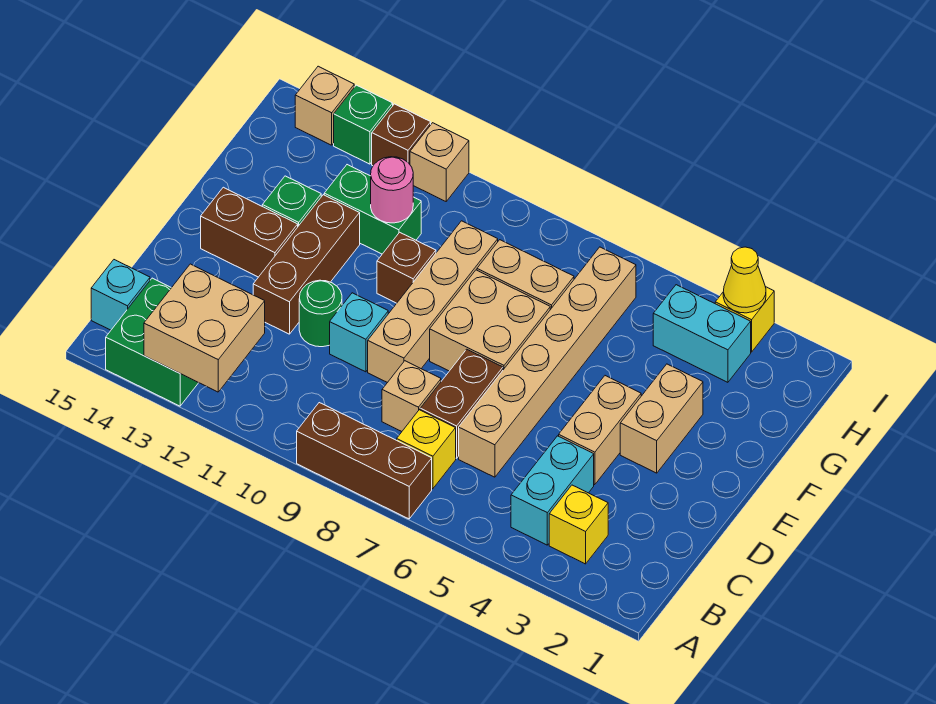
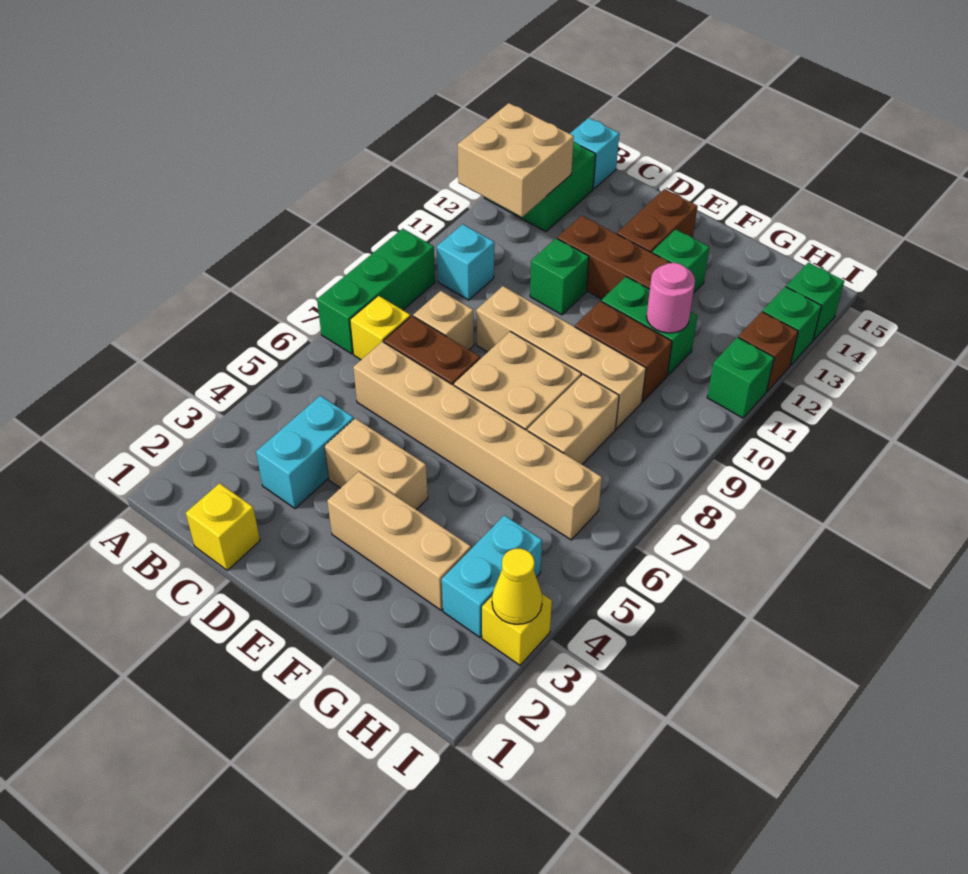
brown brick A7:A9 level 1 -> green brick A7:A9 level 1
yellow brick B3 level 1 -> yellow brick C1 level 1
cyan brick B4:C4 level 1 -> cyan brick C3:C4 level 1
cyan brick D10 level 1 -> cyan brick B10 level 1
green round brick D11 level 1 -> green brick D11 level 1
tan brick E3:F3 level 1 -> tan brick E3:G3 level 1
brown brick F10 level 1 -> brown brick F10:G10 level 1
green brick G11:G12 level 1 -> green brick F11:G11 level 1
tan brick I11 level 1 -> green brick I11 level 1
tan brick I14 level 1 -> green brick I14 level 1

